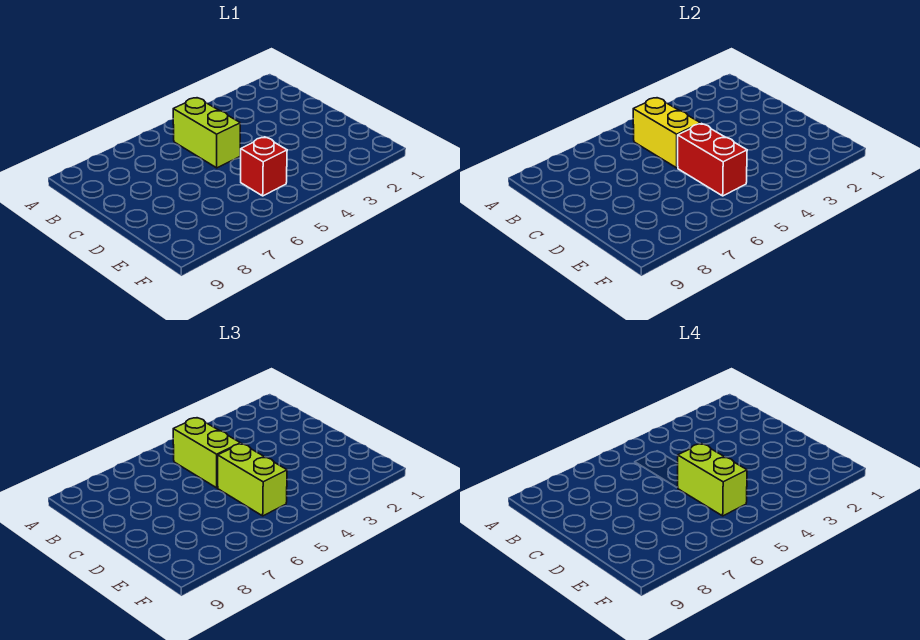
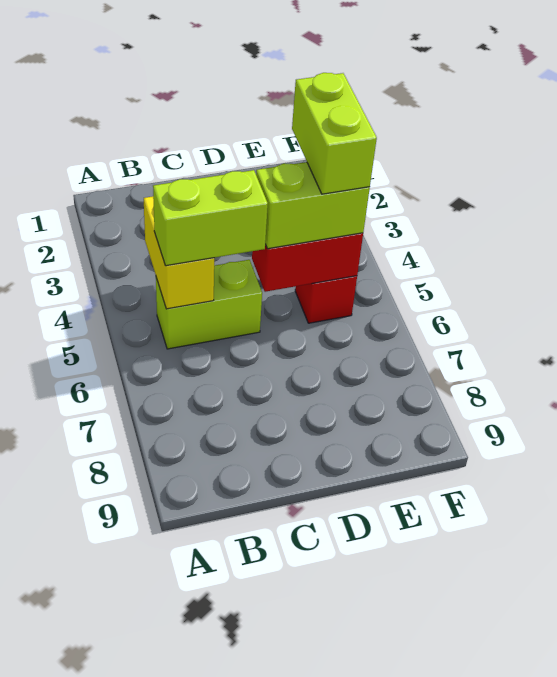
yellow brick B5:C5 level 2 -> yellow brick B4:B5 level 2
lime brick D5:E5 level 4 -> lime brick E4:E5 level 4

